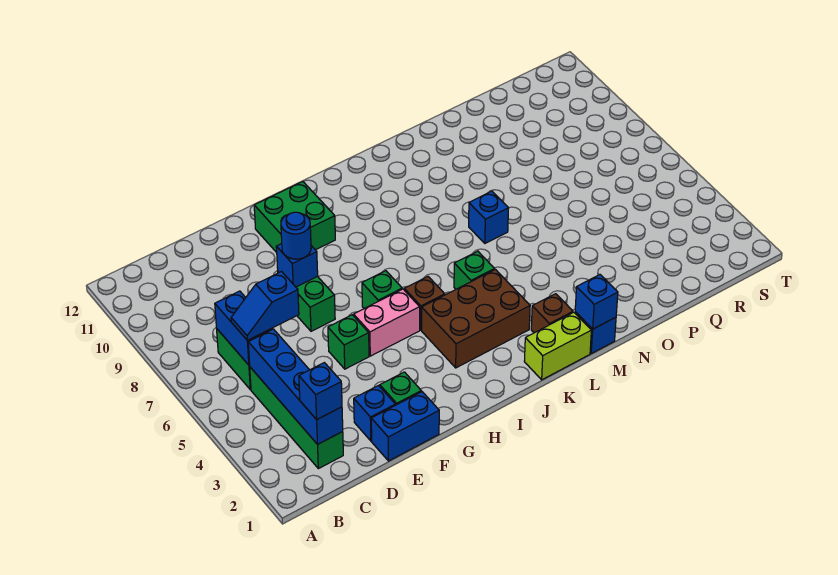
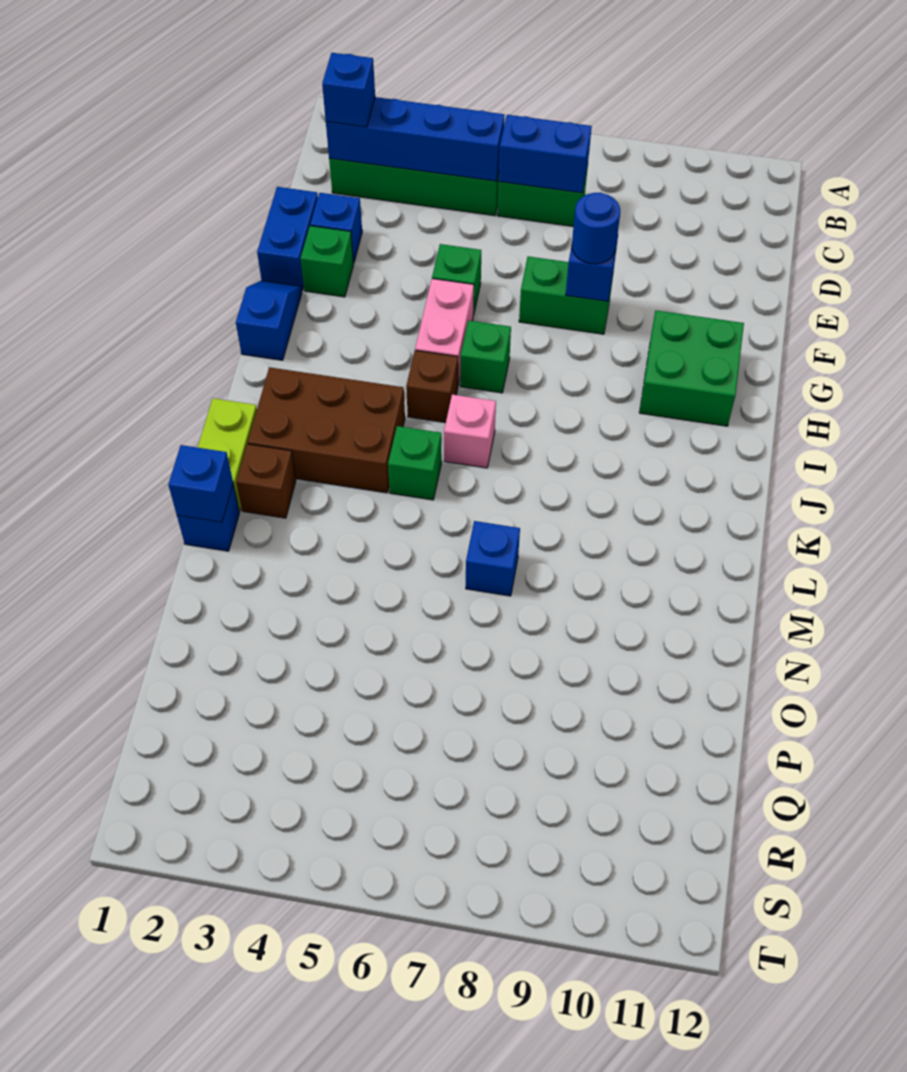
blue slope C6:D6 level 3 top D -> blue slope G1:H1 level 1 top H
brown brick I3:K4 level 1 -> brown brick J2:K4 level 1
none -> pink brick J6 level 1

